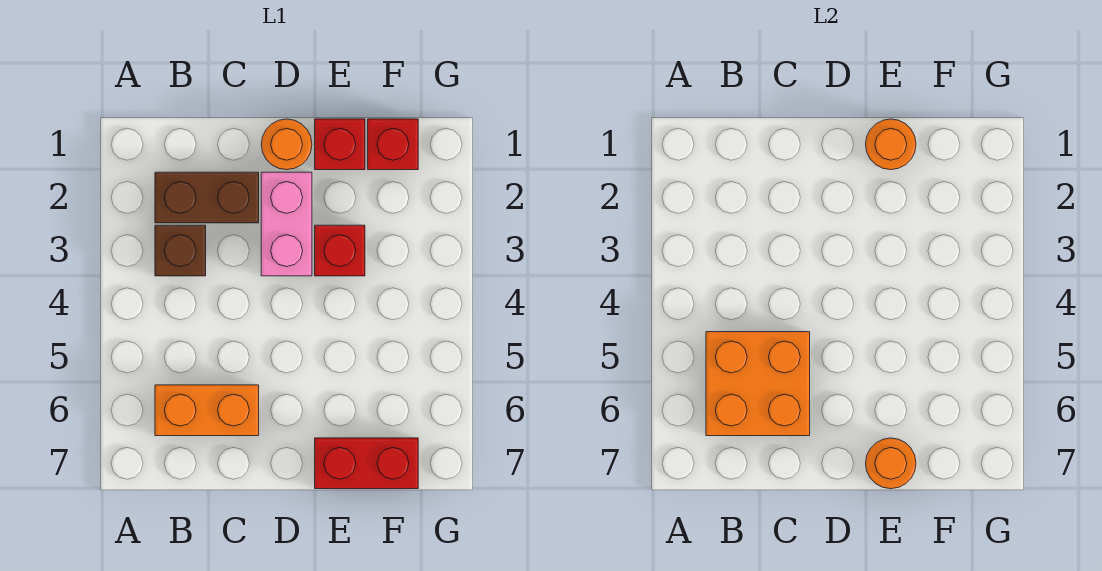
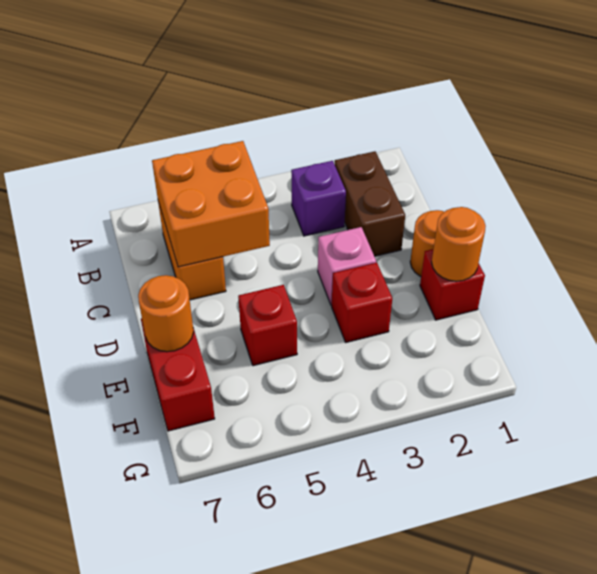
brown brick B3 level 1 -> purple brick B3 level 1
pink brick D2:D3 level 1 -> pink brick D3 level 1
red brick F1 level 1 -> red brick E5 level 1

